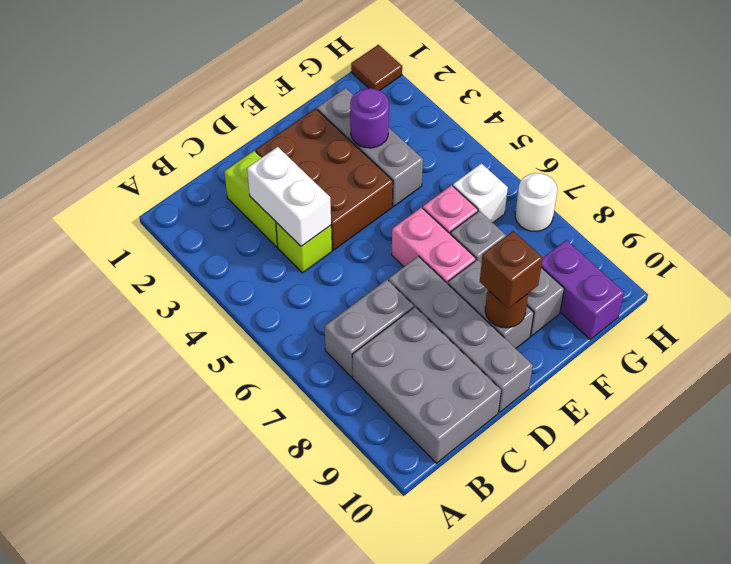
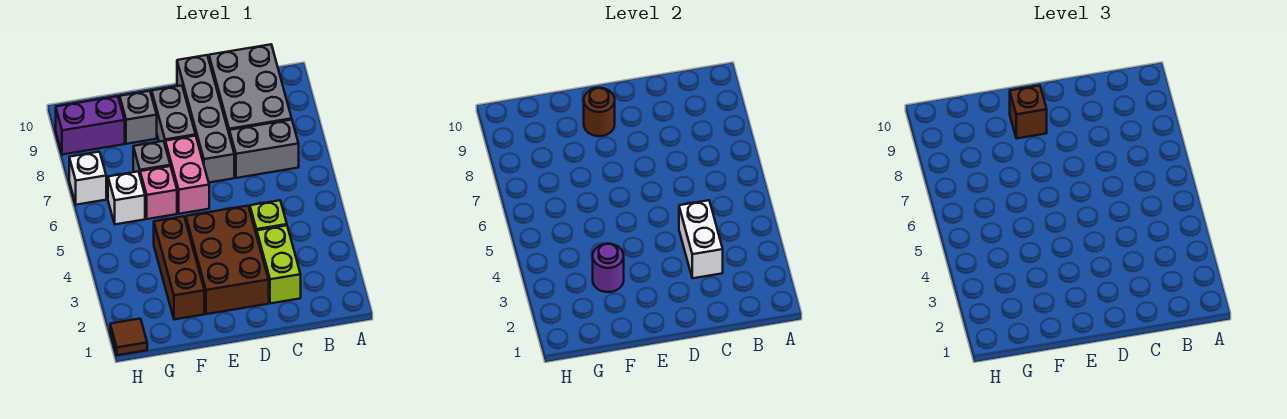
grey brick F2:F4 level 1 -> brown brick F2:F4 level 1
purple brick G9:G10 level 1 -> purple brick G9:H9 level 1
white round brick H7 level 1 -> white brick H7 level 1

